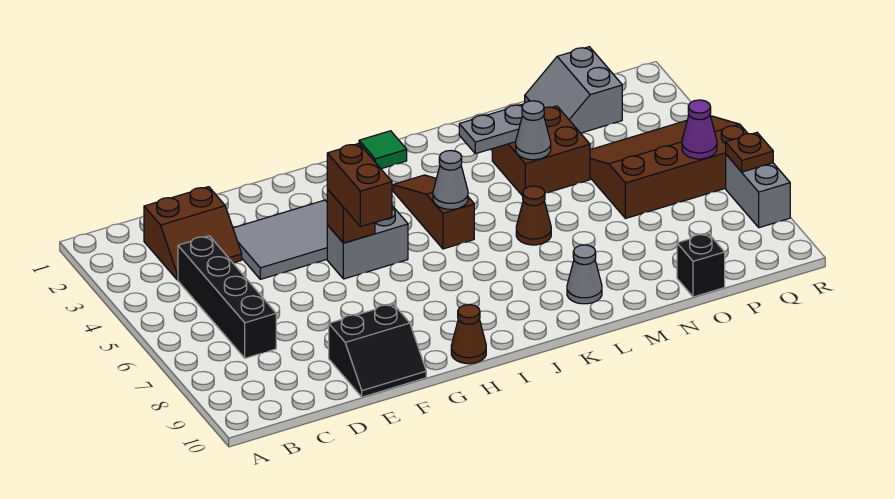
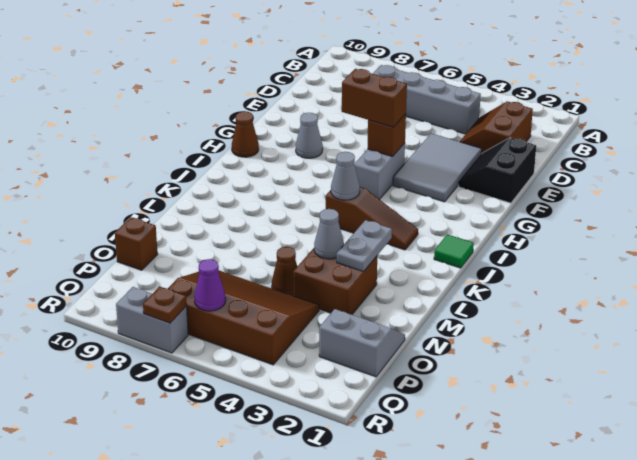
black brick C4:C7 level 1 -> grey brick C4:C7 level 1
black slope E9:F10 level 1 top 9 -> black slope E1:F2 level 1 top 1
brown cone L6 level 1 -> brown cone N5 level 1
grey cone L9 level 1 -> grey cone G8 level 1
brown slope O4:R6 level 1 top 6 -> brown slope O4:Q7 level 1 top Q
black brick O10 level 1 -> brown brick O10 level 1

